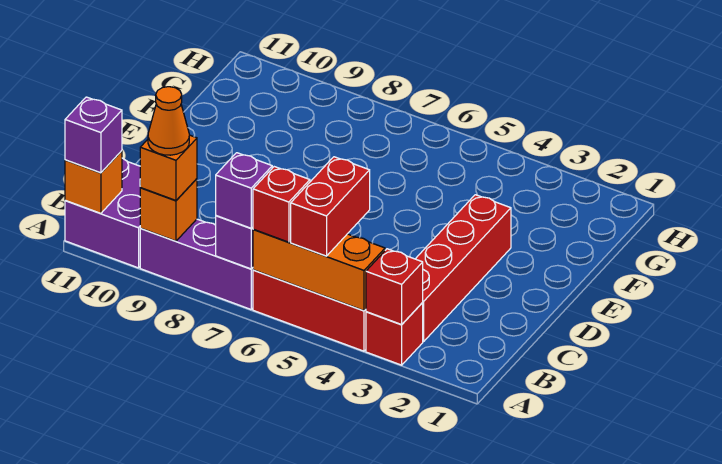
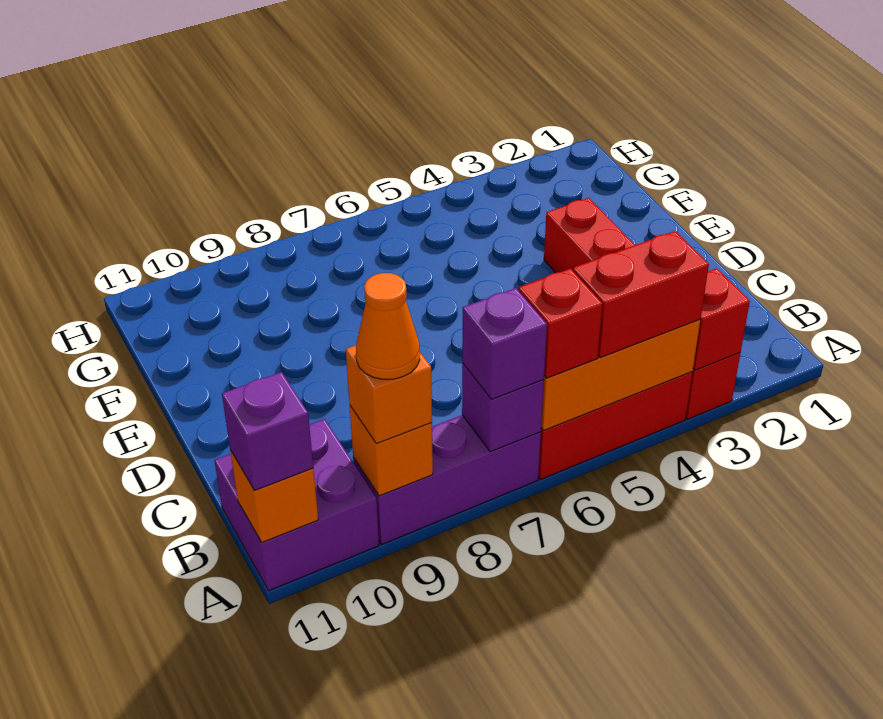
red brick A5:B5 level 3 -> red brick A4:A5 level 3

